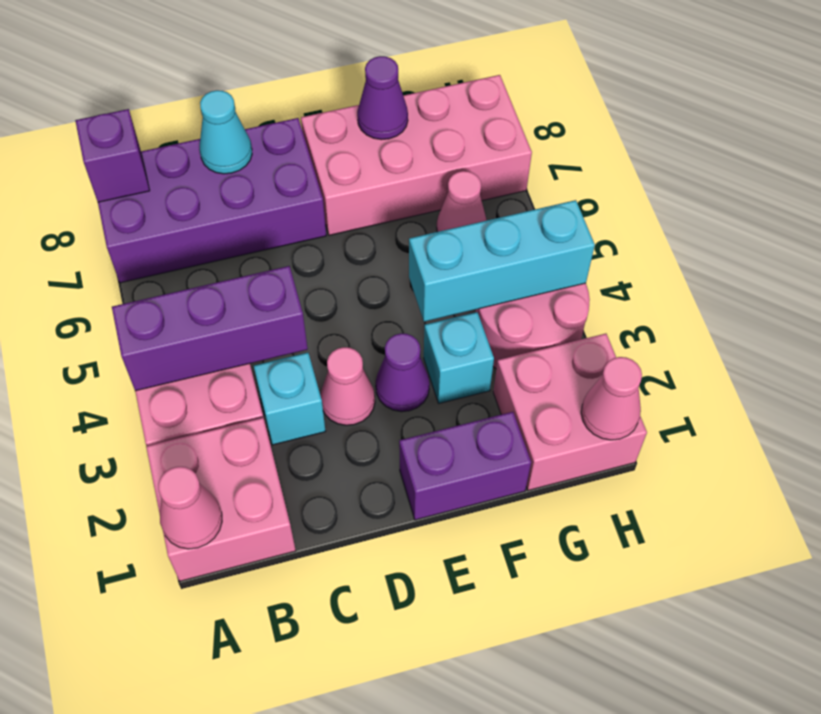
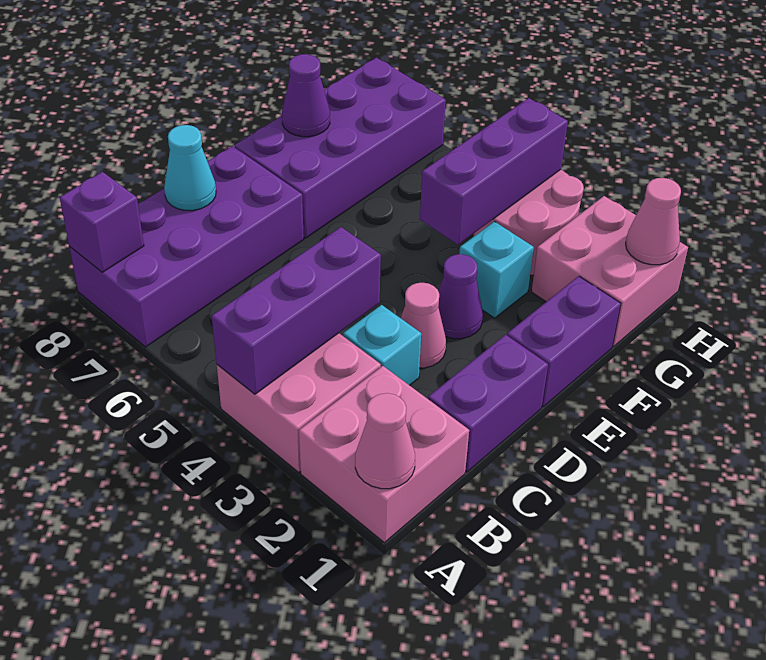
none -> purple brick C1:D1 level 1
pink brick E7:H8 level 1 -> purple brick E7:H8 level 1
cyan brick F4:H4 level 2 -> purple brick F4:H4 level 2
pink cone G6 level 1 -> none

